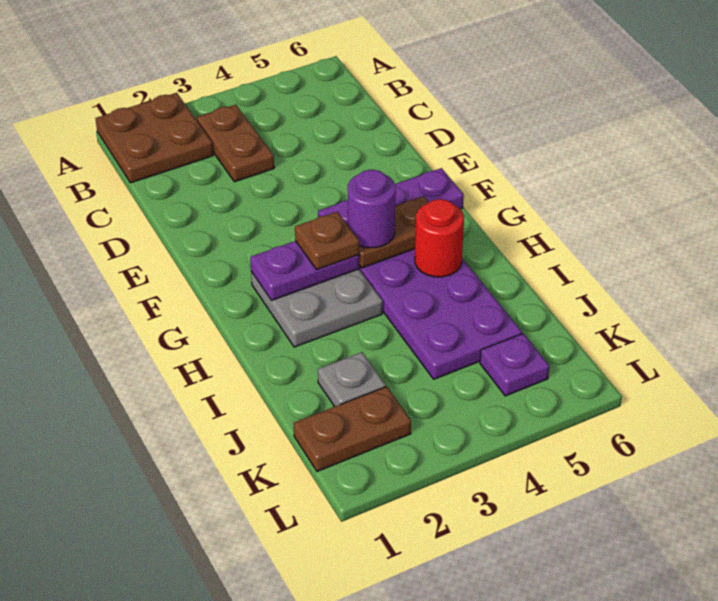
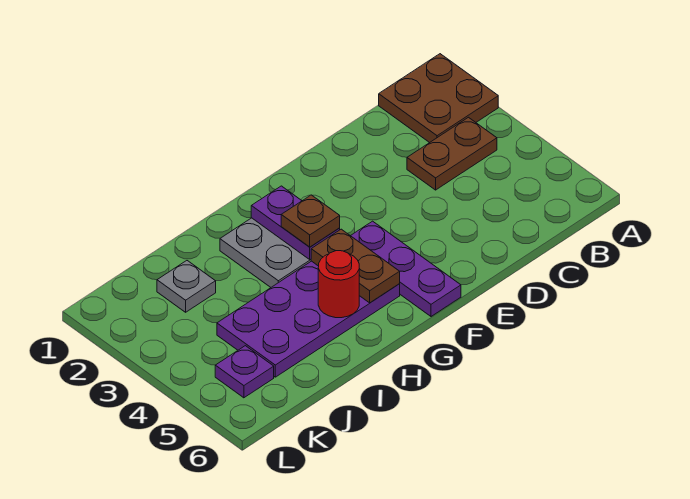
purple round brick G4 level 3 -> none
brown plate K1:K2 level 1 -> none

